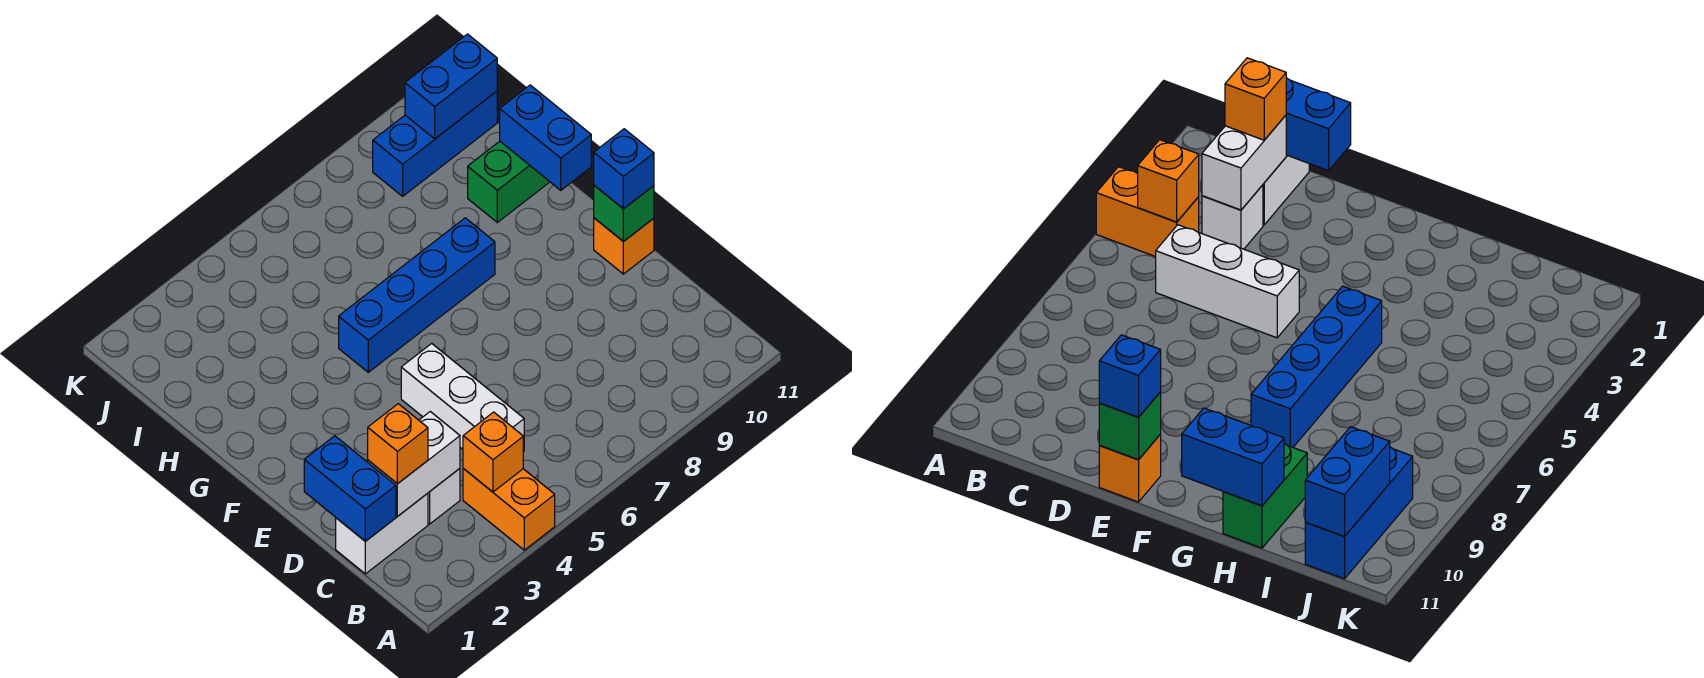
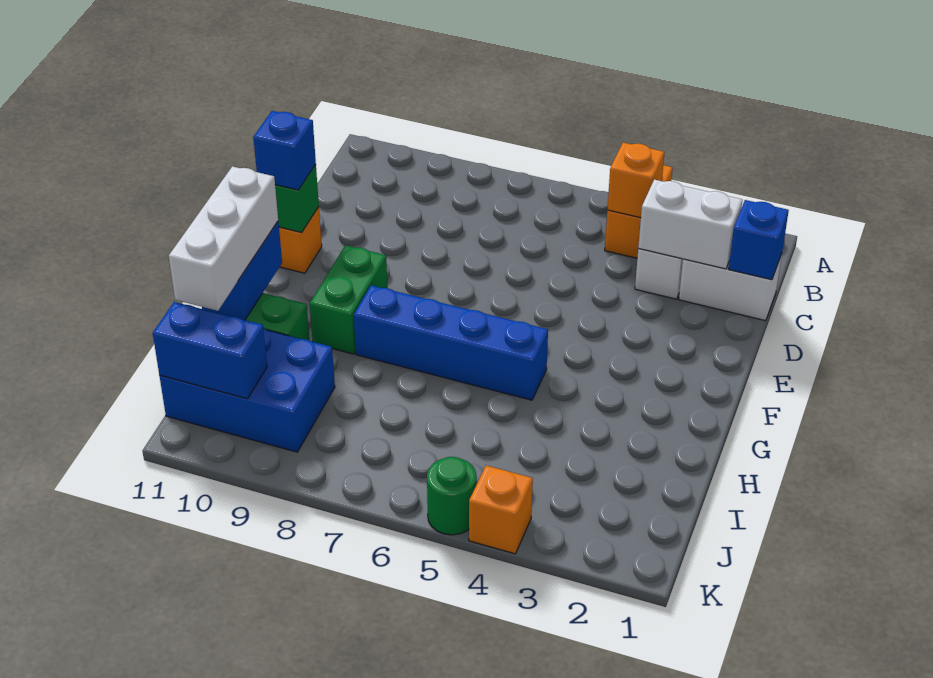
blue brick C1:D1 level 2 -> blue brick C1 level 2
orange brick C2 level 3 -> orange brick K4 level 1
white brick C5:E5 level 1 -> white brick G11:I11 level 3
none -> green brick F9:G9 level 1
blue brick J9:J11 level 1 -> blue brick I9:J11 level 1
none -> green round brick K5 level 1

